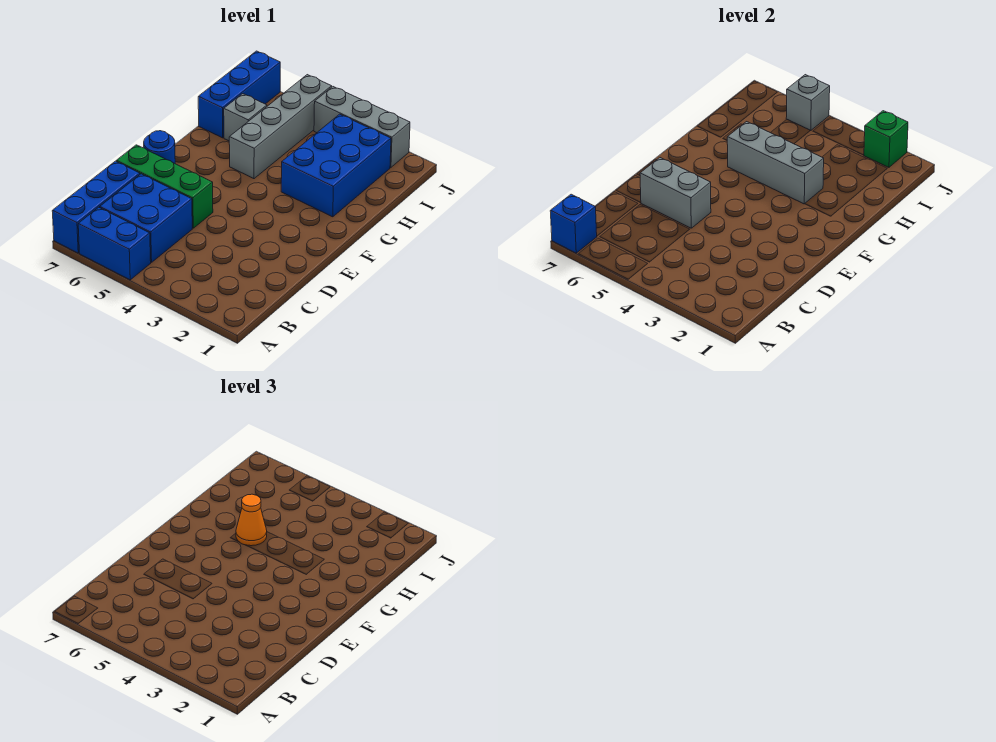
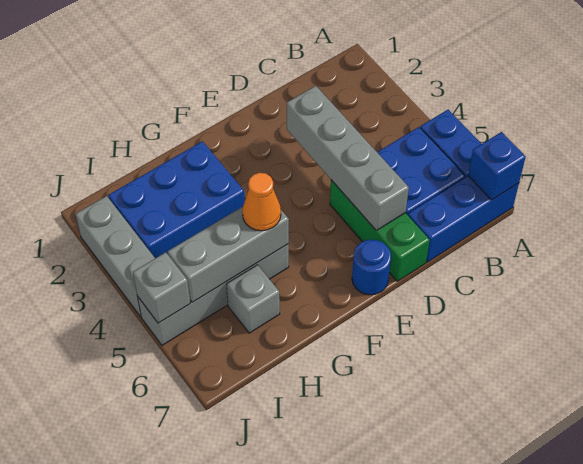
grey brick D5:D6 level 2 -> grey brick D3:D6 level 2
grey brick G3:G5 level 2 -> grey brick G5:I5 level 2
blue brick H7:J7 level 1 -> none
green brick J2 level 2 -> none

